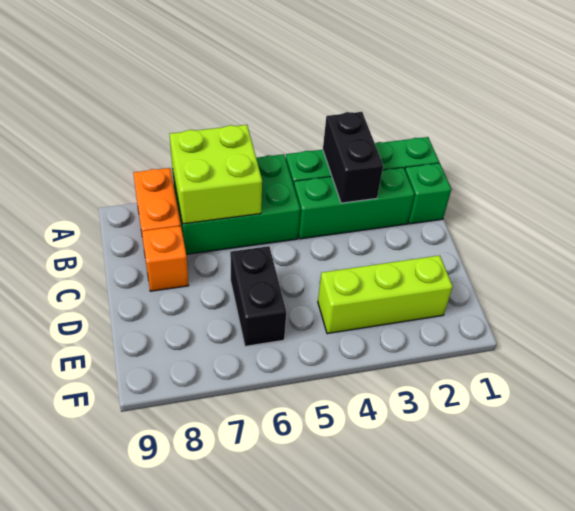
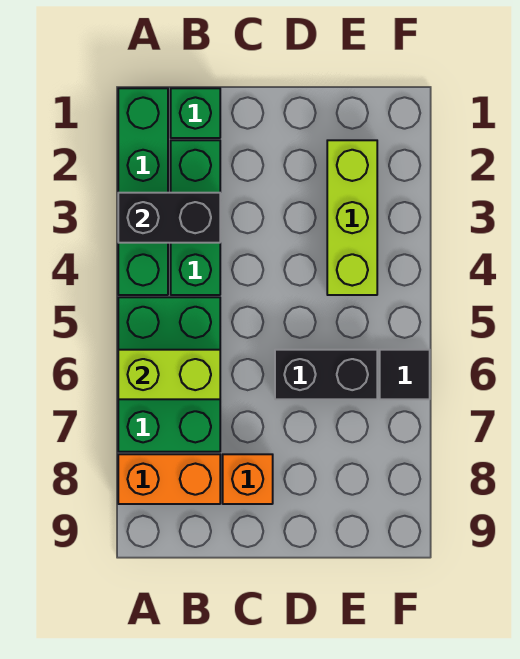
lime brick A6:B7 level 2 -> lime brick A6:B6 level 2
none -> black tile F6 level 1

